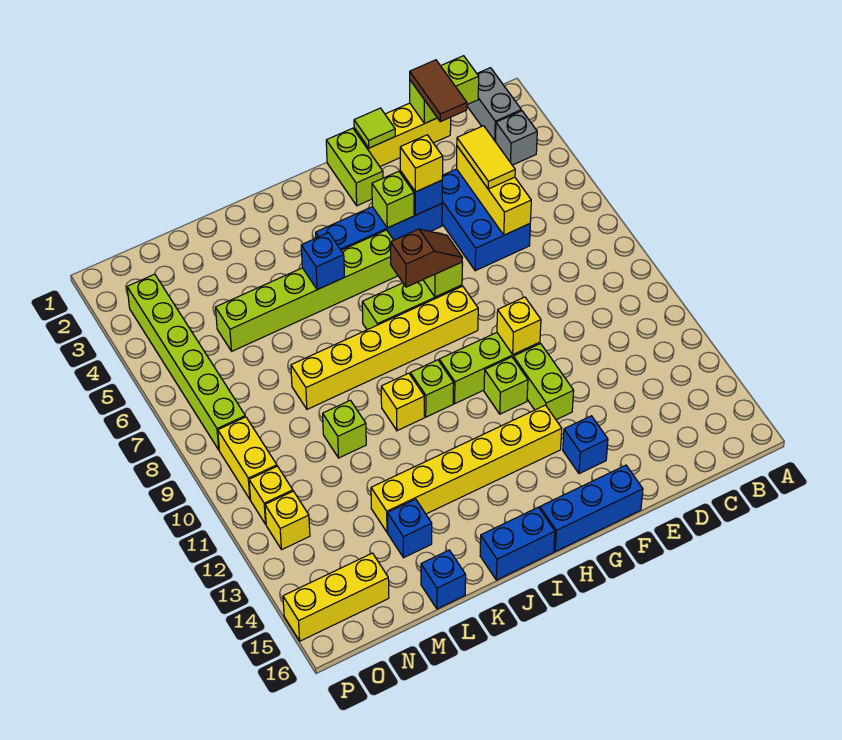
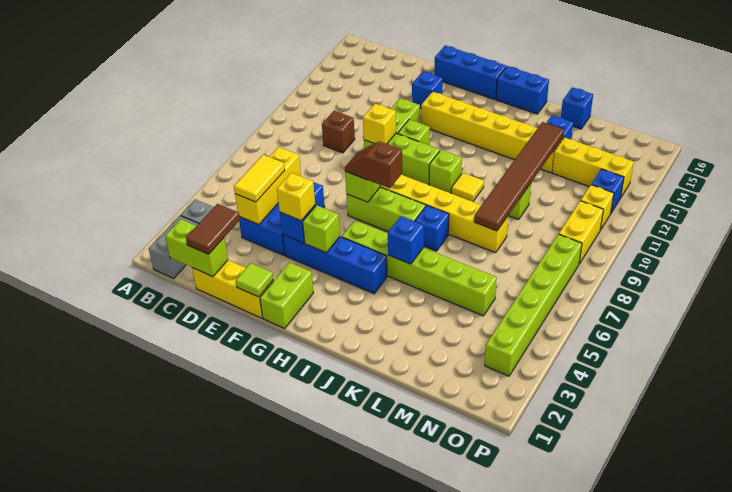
none -> brown brick D10 level 1
none -> blue brick J7 level 1
yellow brick J10 level 1 -> yellow tile J10 level 1
none -> brown tile L8:L13 level 2
yellow brick N15:P15 level 1 -> yellow brick M13:O13 level 1
yellow brick O12 level 1 -> blue brick O12 level 1

